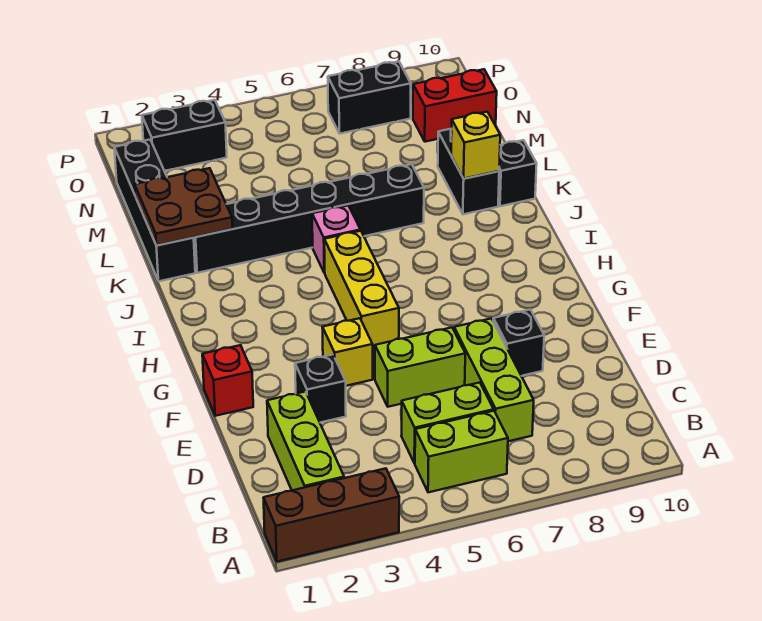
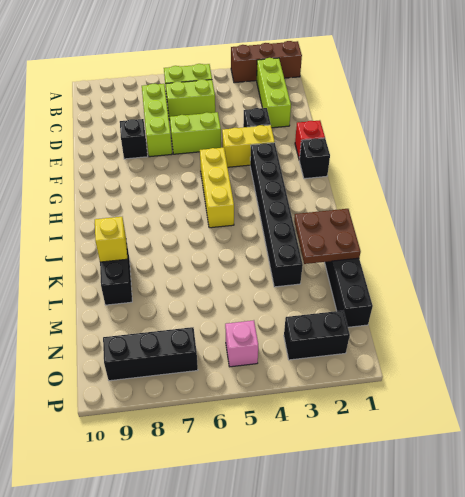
yellow brick F4 level 1 -> yellow brick F3:F4 level 1
pink brick J5 level 1 -> pink brick O5 level 1
black brick K2:K7 level 1 -> black brick G3:L3 level 1
black brick K10 level 1 -> black brick G1 level 1
red brick N9:N10 level 1 -> none
black brick O7:O8 level 1 -> black brick O7:O9 level 1

